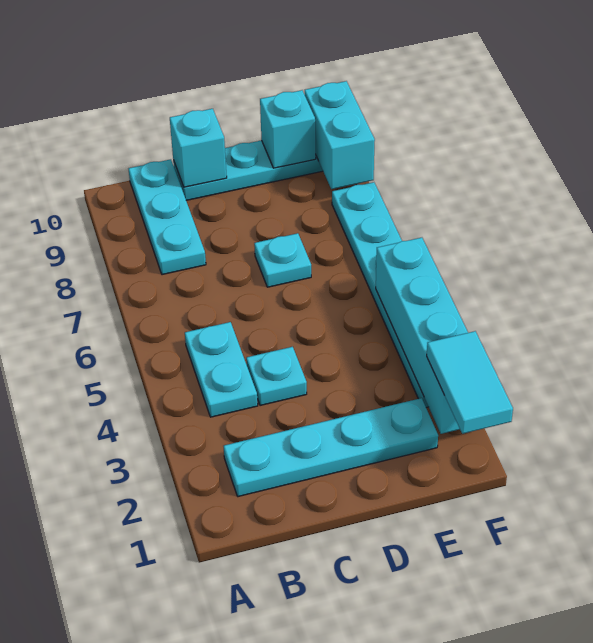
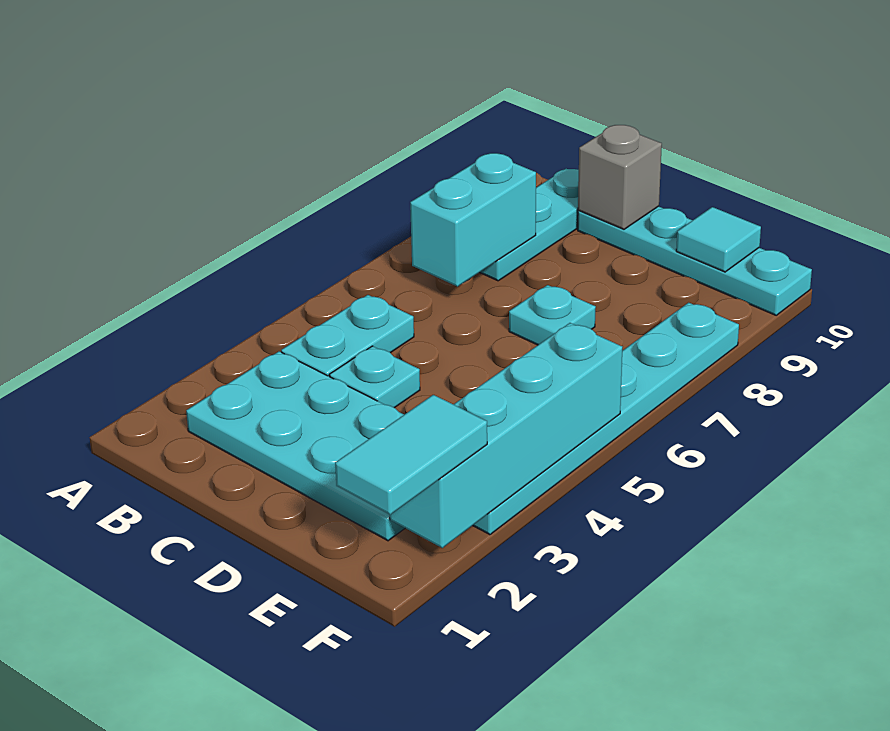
cyan plate B2:E2 level 1 -> cyan plate B2:E3 level 1
cyan brick C10 level 2 -> grey brick C10 level 2
cyan brick E10 level 2 -> cyan tile E10 level 2
cyan brick F9:F10 level 2 -> cyan brick B7:B8 level 2

